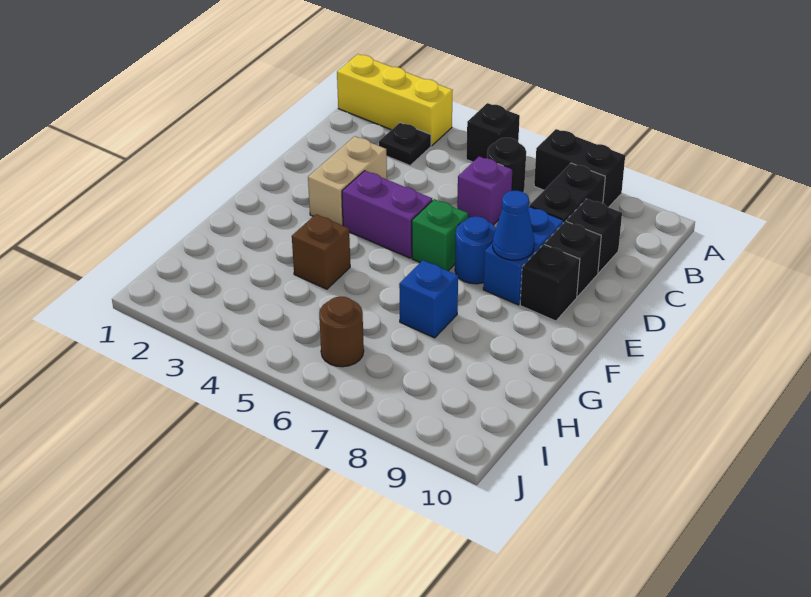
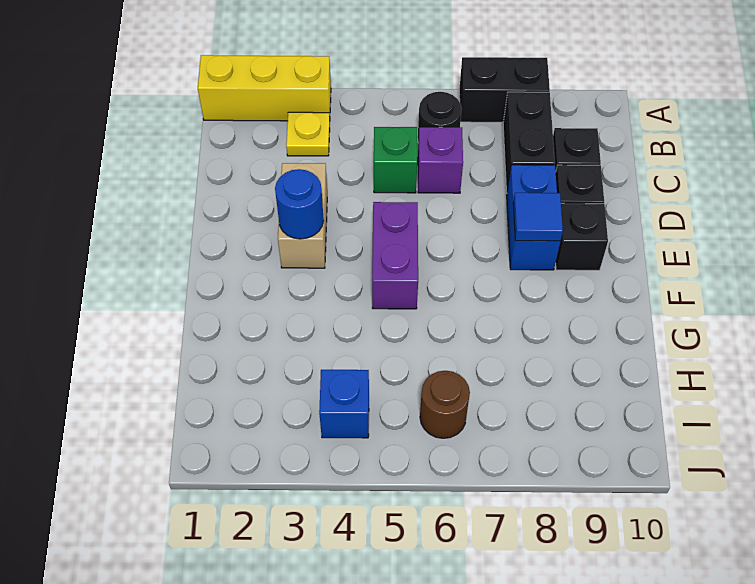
black brick A5 level 1 -> none
black plate B3 level 1 -> yellow plate B3 level 1
purple brick E4:E5 level 1 -> purple brick E5:F5 level 1
green brick E6 level 1 -> green brick C5 level 1
blue round brick E7 level 1 -> blue round brick E3 level 2
blue cone E8 level 2 -> blue tile E8 level 2
brown brick G4 level 1 -> none
blue brick G7 level 1 -> blue brick I4 level 1

